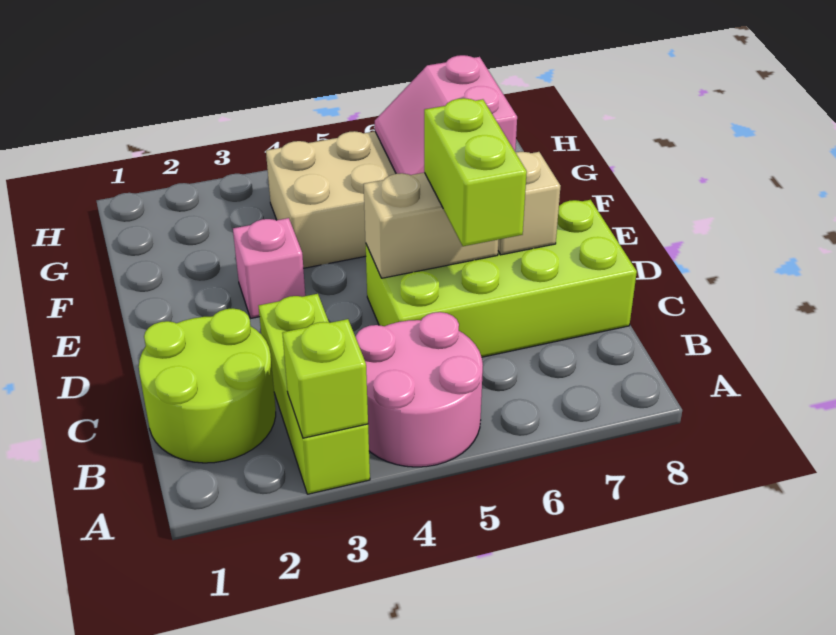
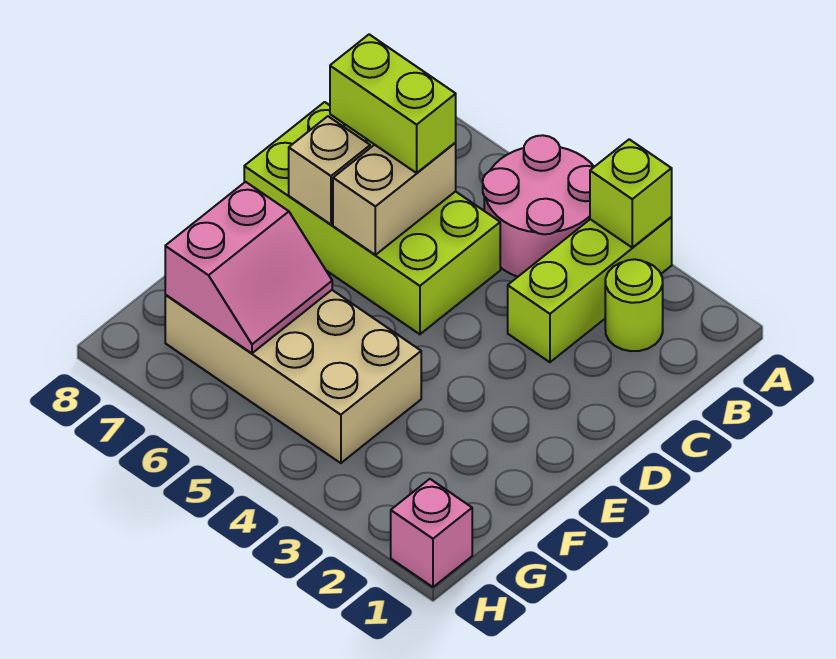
lime round brick B1:C2 level 1 -> lime round brick B2 level 1
lime brick C6:D6 level 3 -> lime brick C6:C7 level 3
tan brick D5:D6 level 2 -> tan brick C6:D6 level 2
pink brick E3 level 1 -> pink brick H1 level 1

